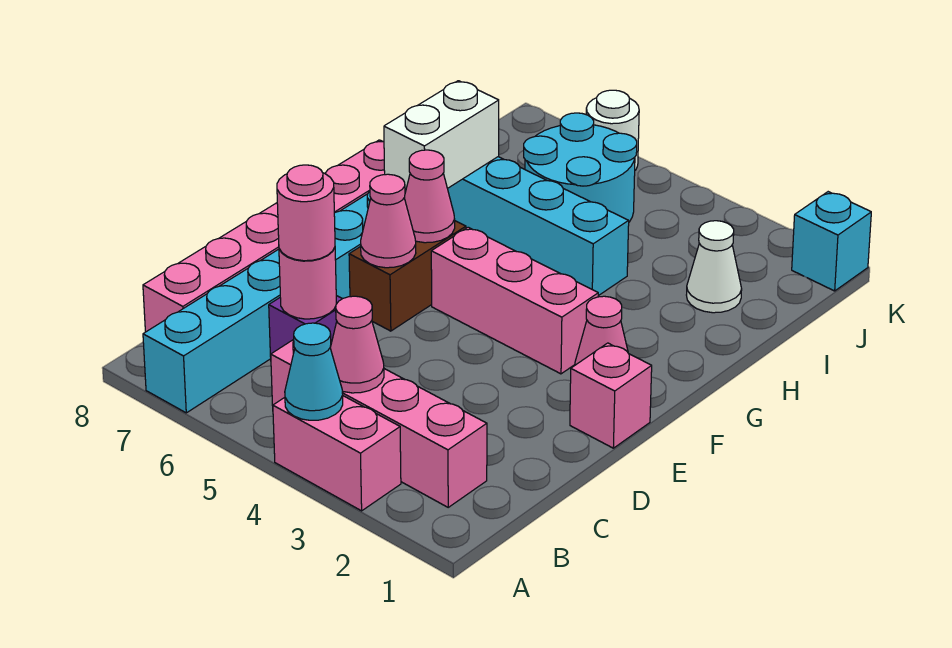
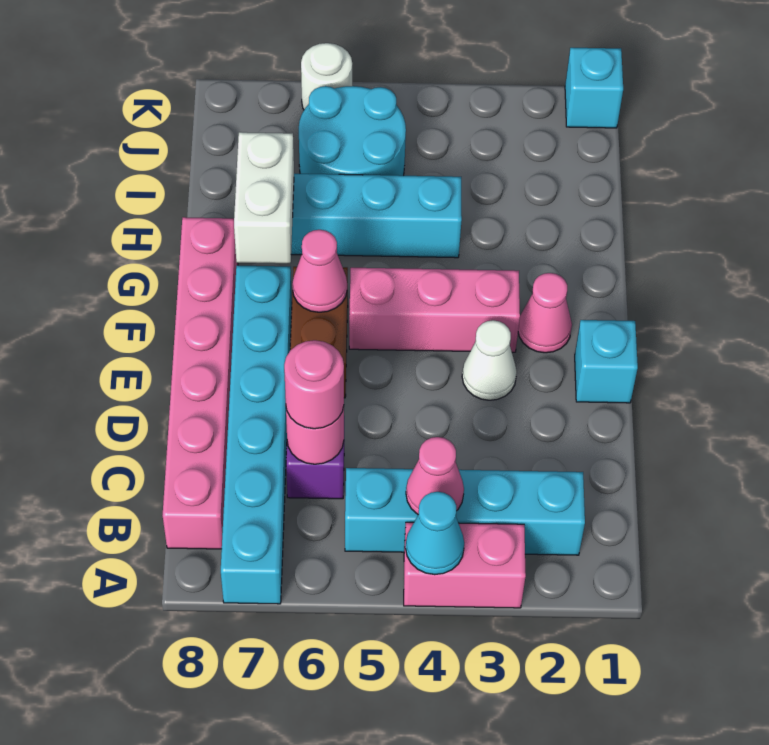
pink brick B2:B5 level 1 -> cyan brick B2:B5 level 1
pink brick E1 level 1 -> cyan brick E1 level 1
pink cone E6 level 2 -> none
white cone I2 level 1 -> white cone E3 level 1

